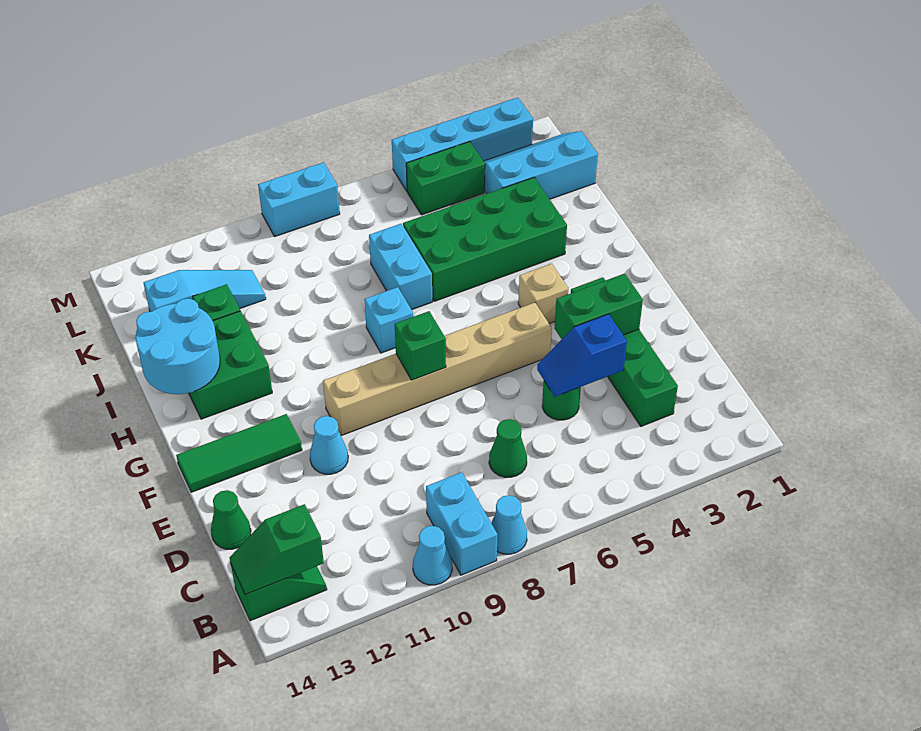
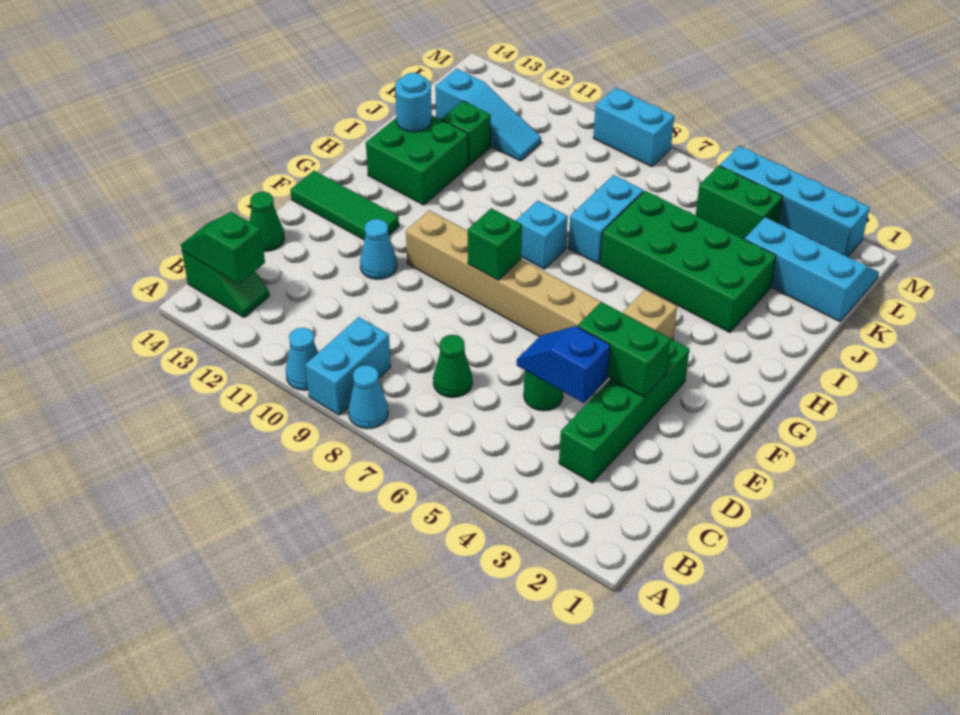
cyan round brick H13:I14 level 2 -> cyan round brick I13 level 2

